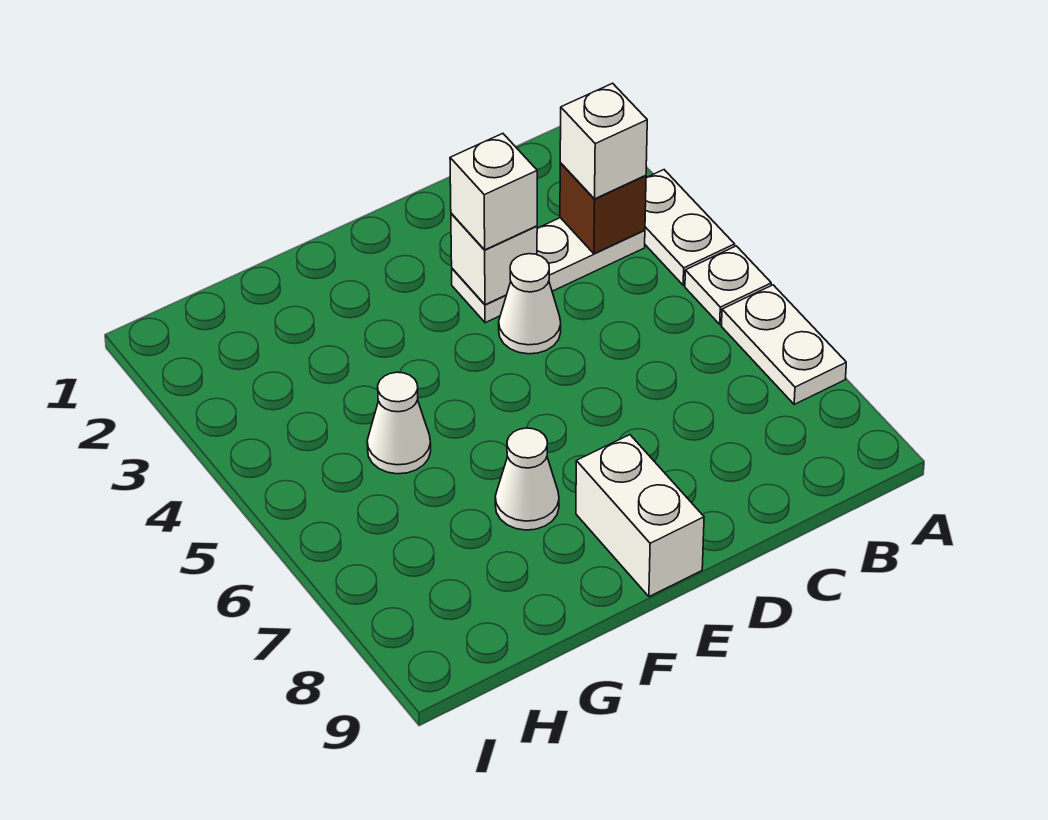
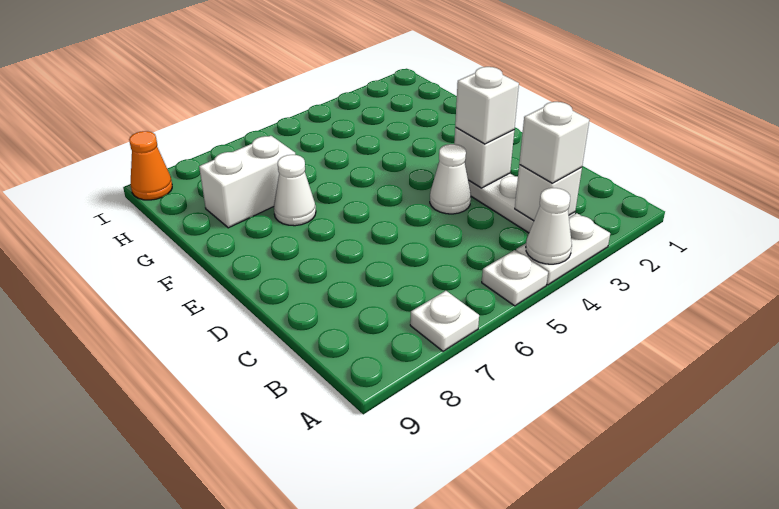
white plate A6:A7 level 1 -> white plate A7 level 1
brown brick B3 level 2 -> white brick B3 level 2
white brick E8:E9 level 1 -> white brick G7:G8 level 1
white cone G5 level 1 -> white cone A4 level 2
none -> orange cone I9 level 1

